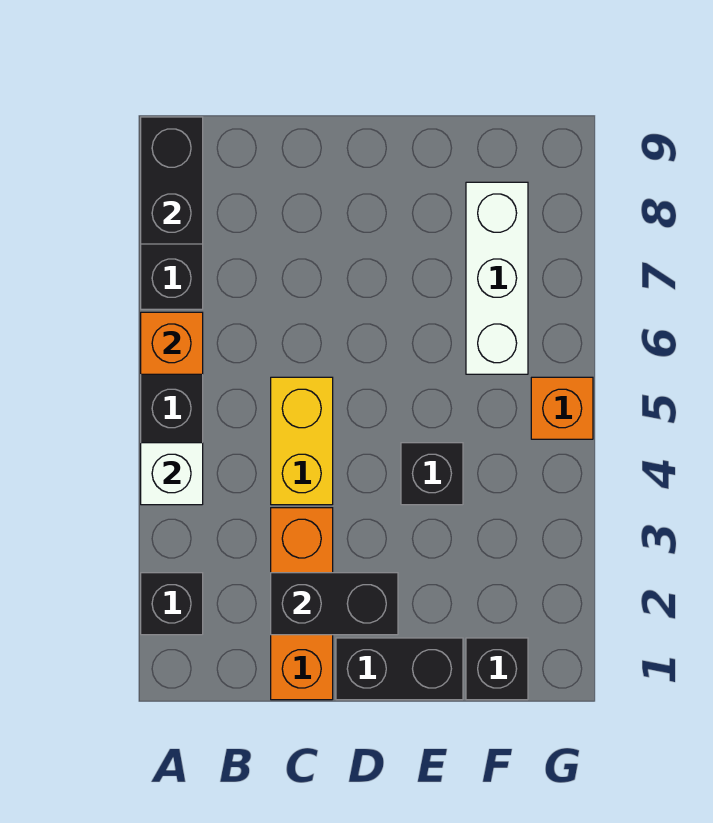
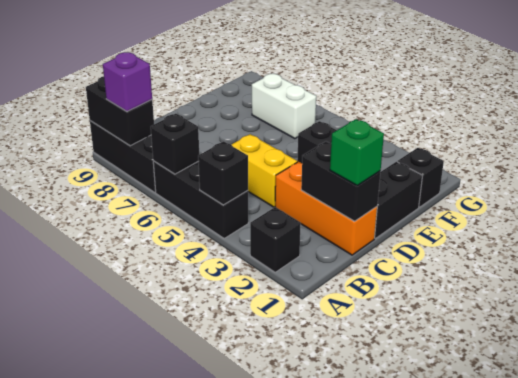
white brick A4 level 2 -> black brick A4 level 2
orange brick A6 level 2 -> black brick A6 level 2
none -> purple brick A8 level 3
none -> green brick C1 level 3
black brick C2:D2 level 2 -> black brick C1:C2 level 2
white brick F6:F8 level 1 -> white brick F6:F7 level 1
orange brick G5 level 1 -> none

